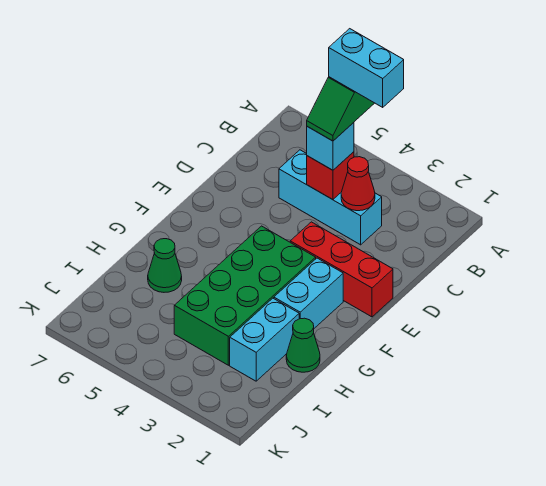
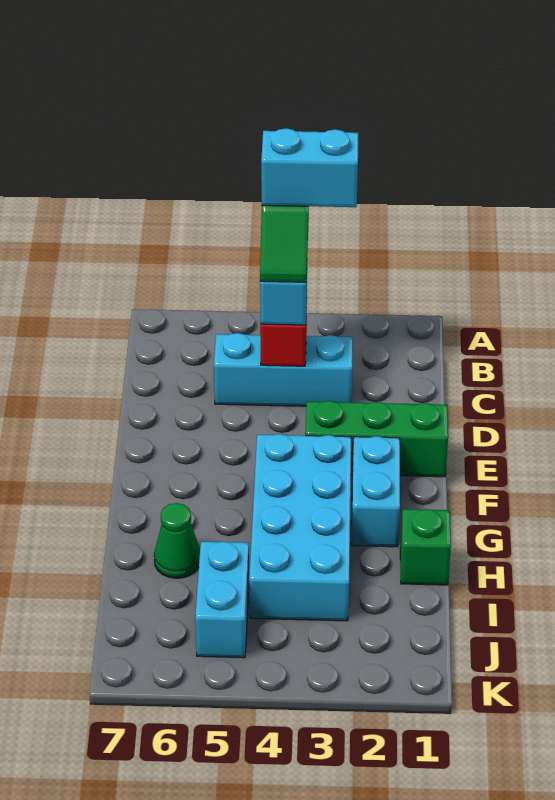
red cone C3 level 2 -> none
red brick E1:E3 level 1 -> green brick E1:E3 level 1
green brick F3:I4 level 1 -> cyan brick F3:I4 level 1
green cone H1 level 1 -> green brick H1 level 1
cyan brick H2:I2 level 1 -> cyan brick I5:J5 level 1

